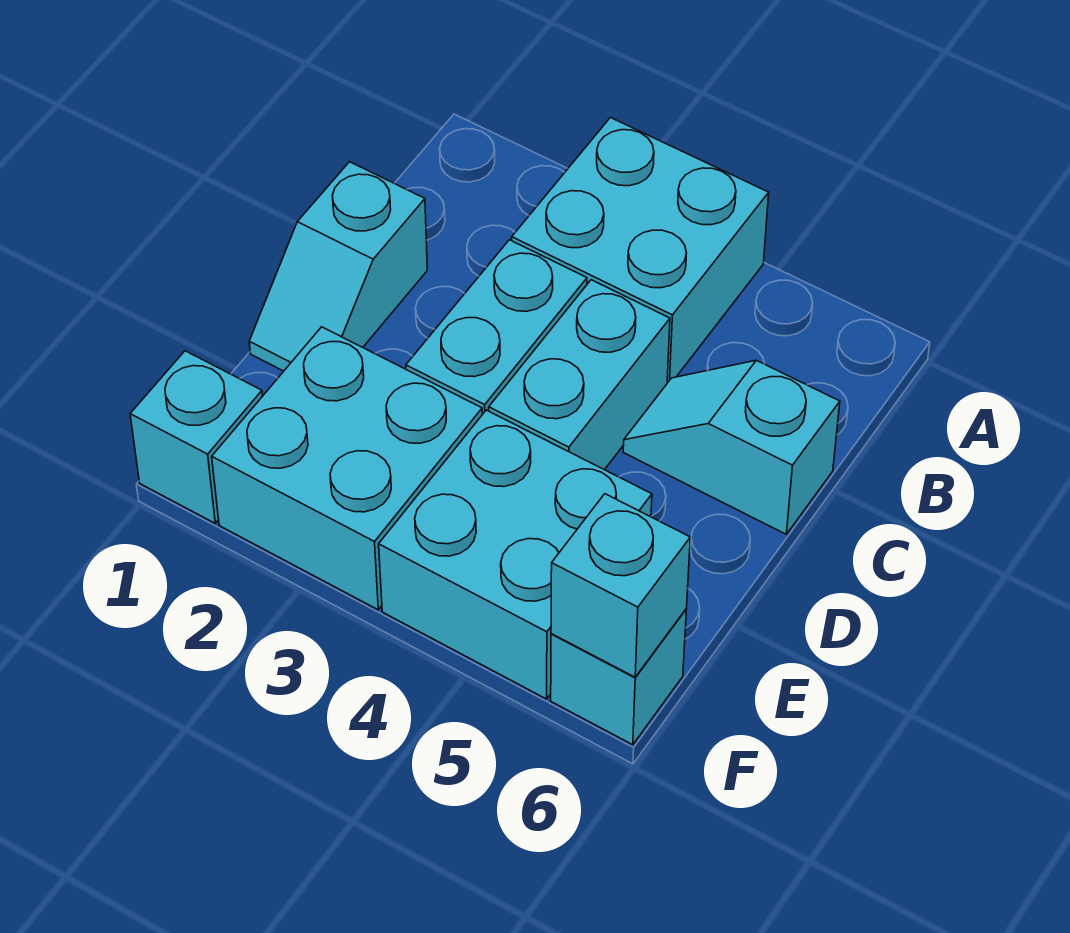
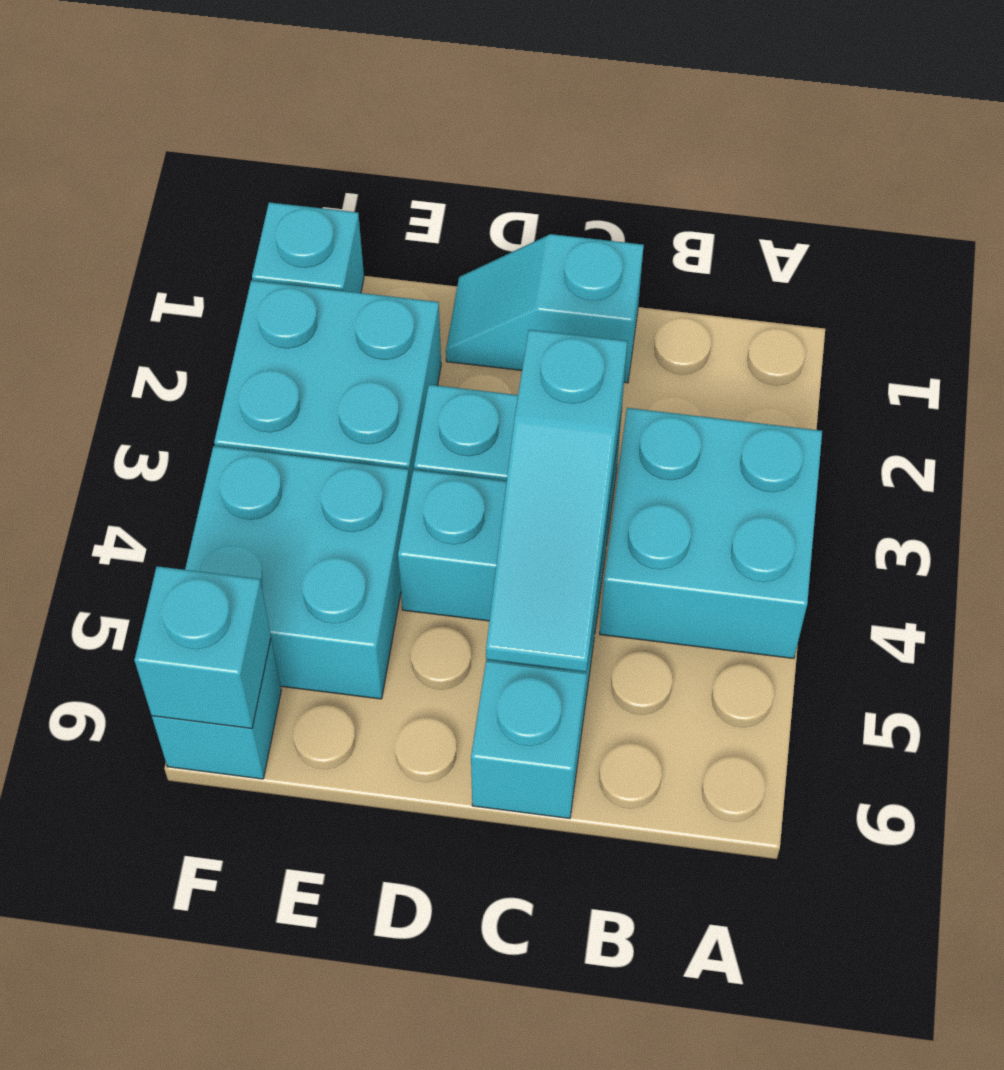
none -> cyan slope C3:C5 level 2 top 3

